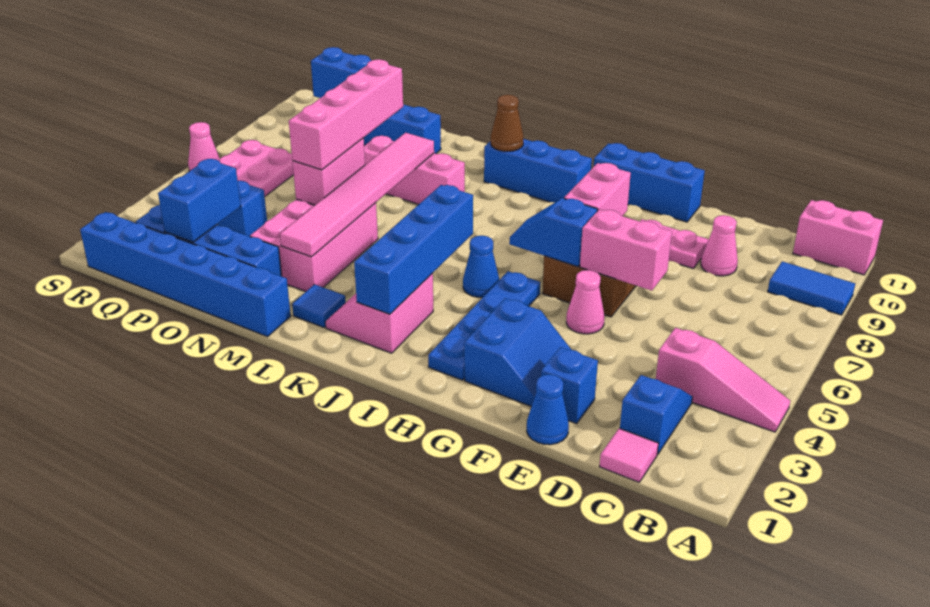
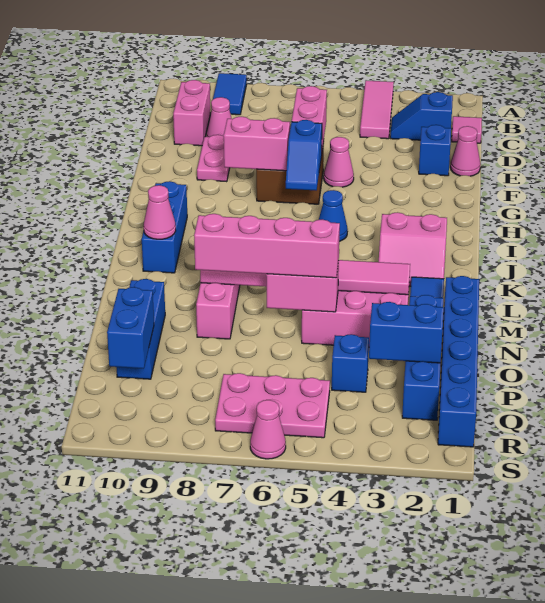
pink slope A4:C4 level 1 top C -> pink tile A4:C4 level 1
pink brick A11:B11 level 1 -> pink brick C10:D10 level 1
blue cone E1 level 1 -> pink cone E1 level 1
blue slope F2:G3 level 1 top G -> none
blue brick F11:H11 level 1 -> none
blue plate H2:H5 level 1 -> none
blue brick J2:J5 level 2 -> none
brown cone K10 level 2 -> pink cone K10 level 2

